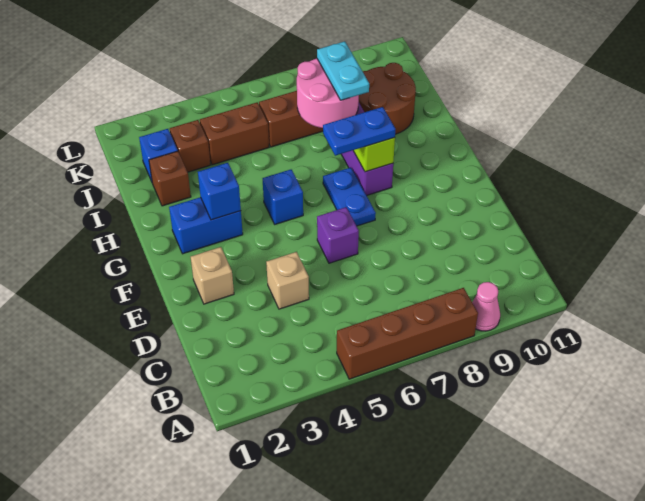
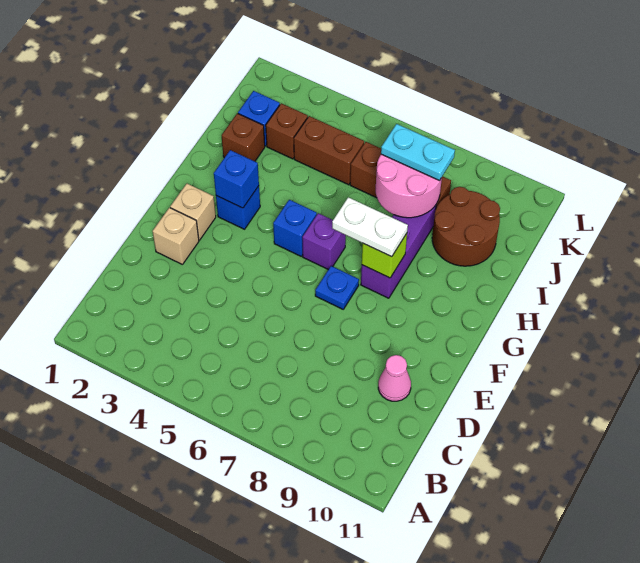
brown brick A5:A8 level 1 -> none
pink cone A9 level 1 -> pink cone D10 level 1
tan brick D4 level 1 -> tan brick F2 level 1
purple brick E6 level 1 -> purple brick G6 level 1
blue plate F7:G7 level 1 -> blue plate F7 level 1
blue brick G2:G3 level 1 -> blue brick G3 level 1
blue plate G7:G8 level 3 -> white plate G7:G8 level 3
cyan plate I8:J8 level 3 -> cyan plate J7:J8 level 3

